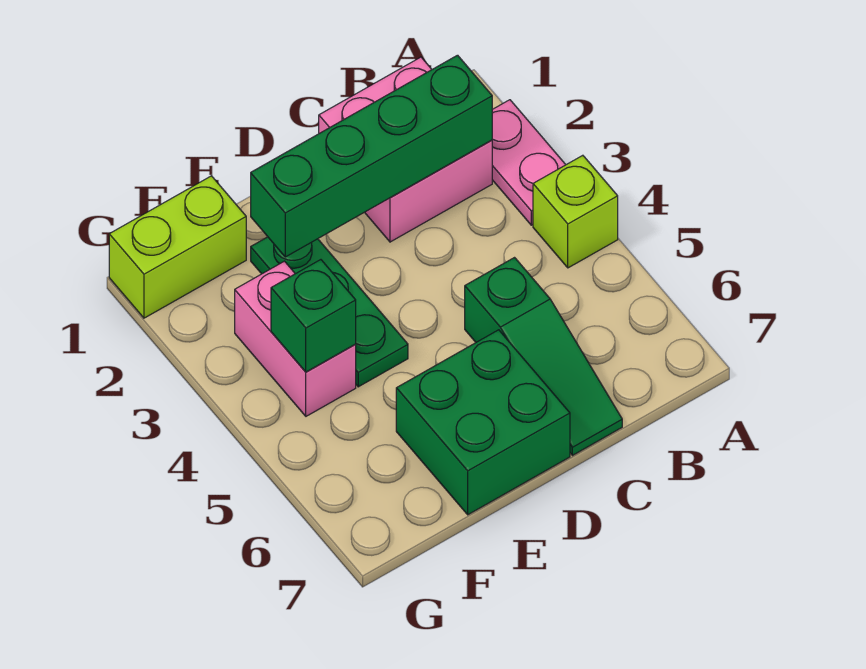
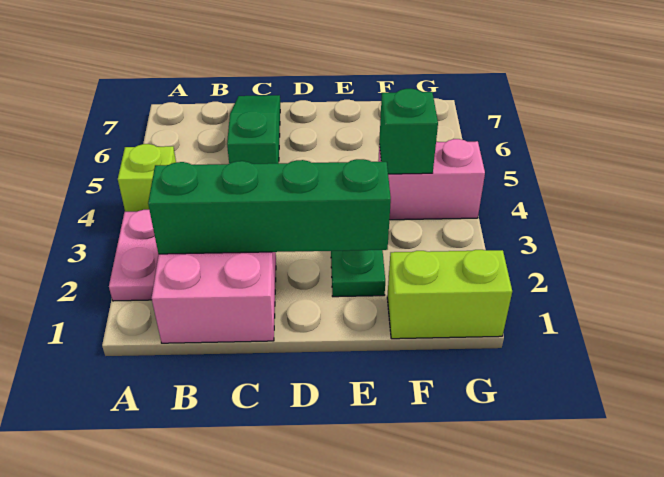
green brick D6:E7 level 1 -> none
pink brick F3:F4 level 1 -> pink brick F4:G4 level 1

